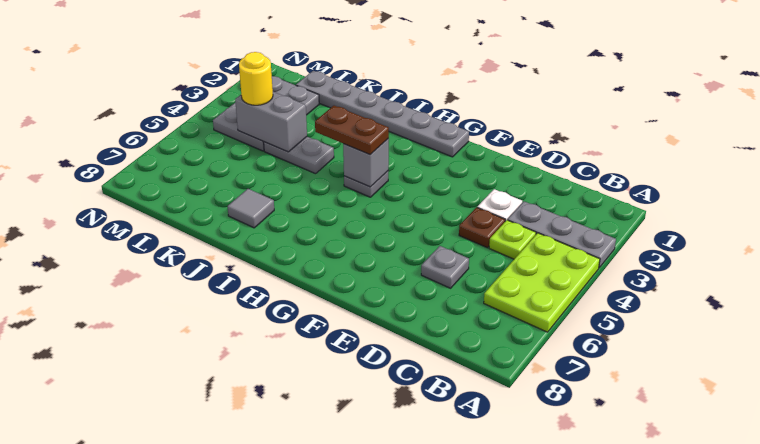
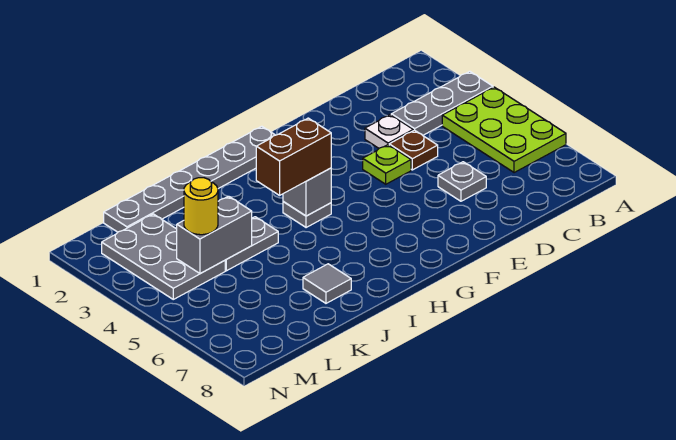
lime plate C4 level 1 -> lime plate E4 level 1
brown plate H4:I4 level 3 -> brown brick H4:I4 level 3

